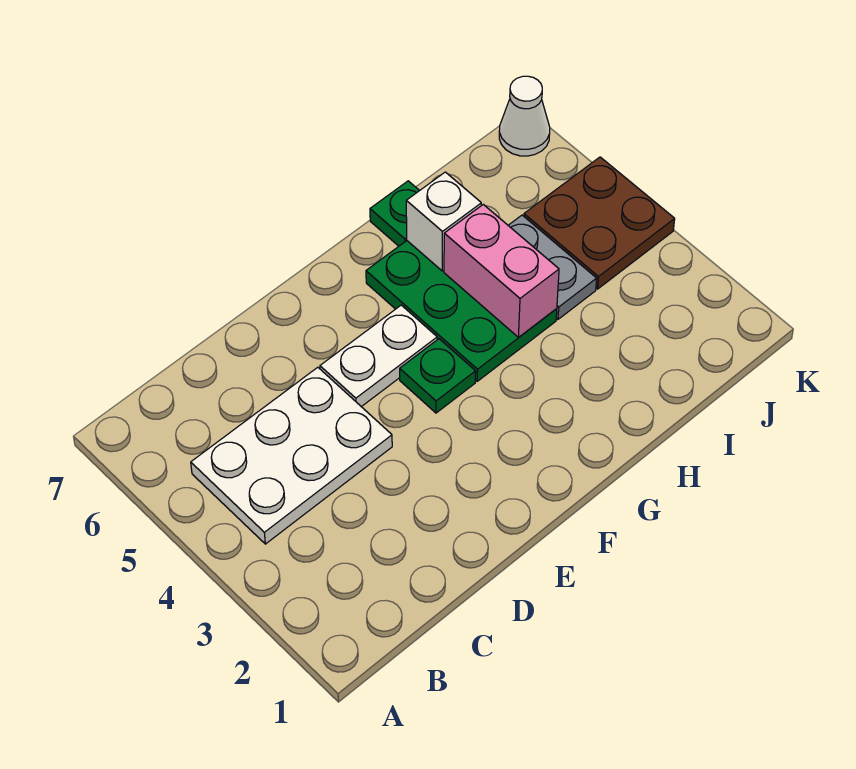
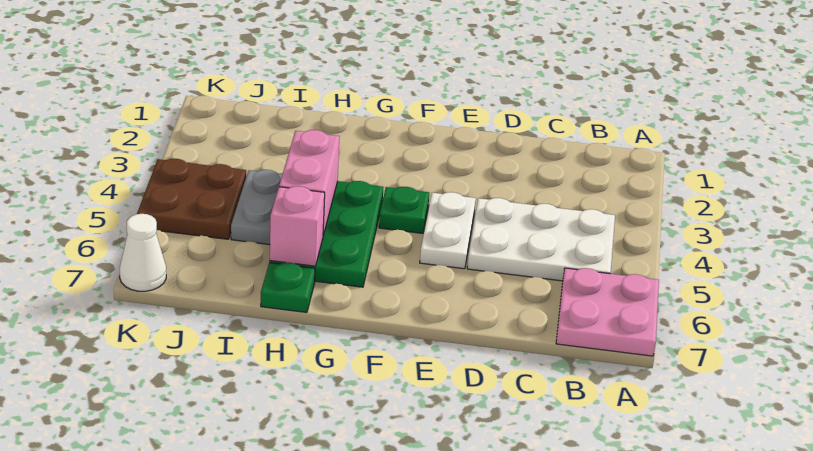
none -> pink plate A6:B7 level 1
white plate E5:F5 level 1 -> white plate E4:E5 level 1
white brick H6 level 2 -> pink brick H6 level 2

